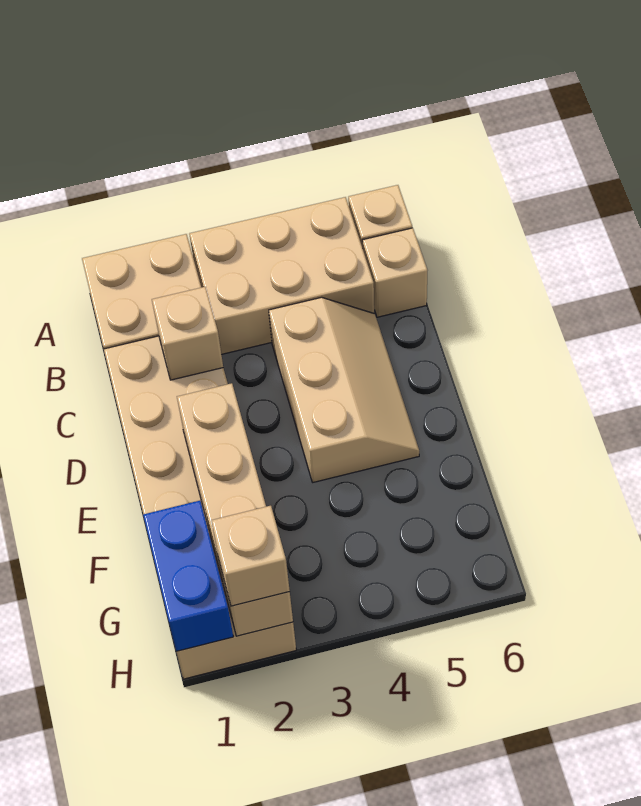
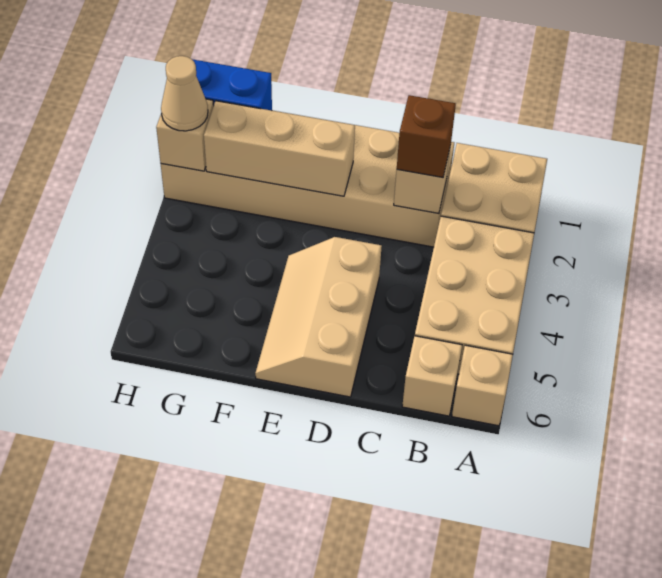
none -> brown brick C2 level 3
tan slope C4:E5 level 1 top 4 -> tan slope D4:E6 level 1 top D
tan brick H2 level 3 -> tan cone H2 level 3

